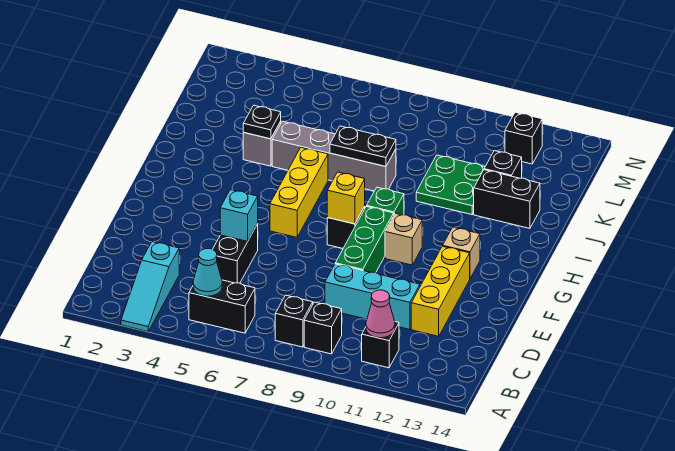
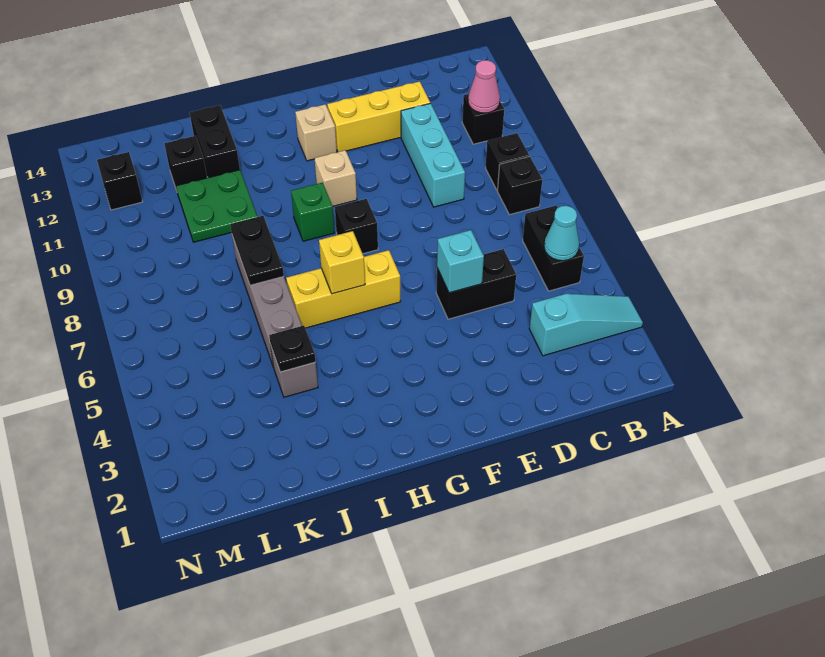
green brick E9:G9 level 1 -> none
yellow brick G8 level 2 -> yellow brick H6 level 2

